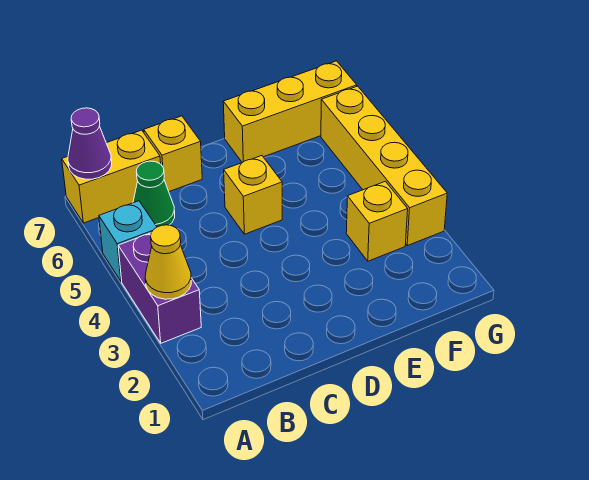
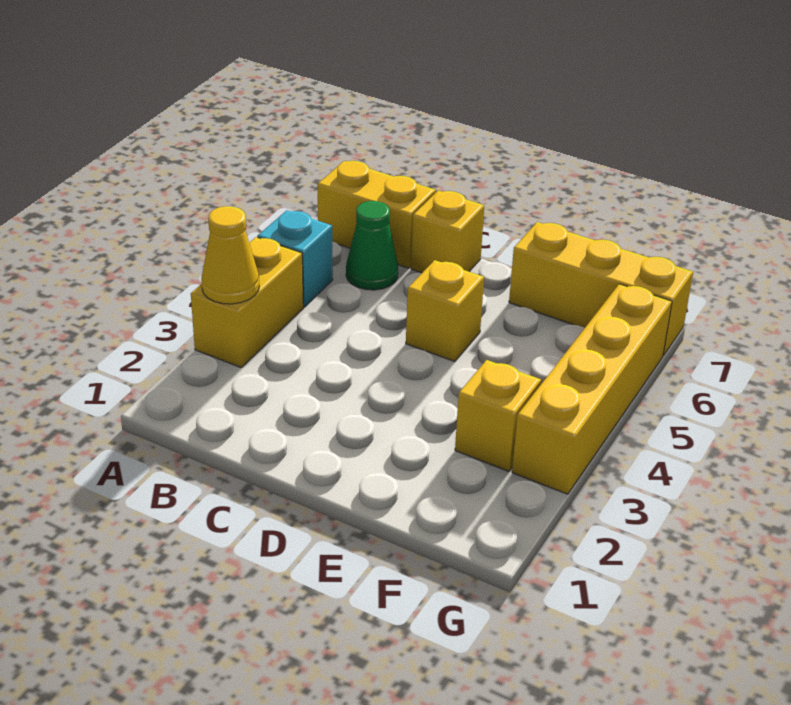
purple brick A3:A4 level 1 -> yellow brick A3:A4 level 1
purple cone A7 level 2 -> none

